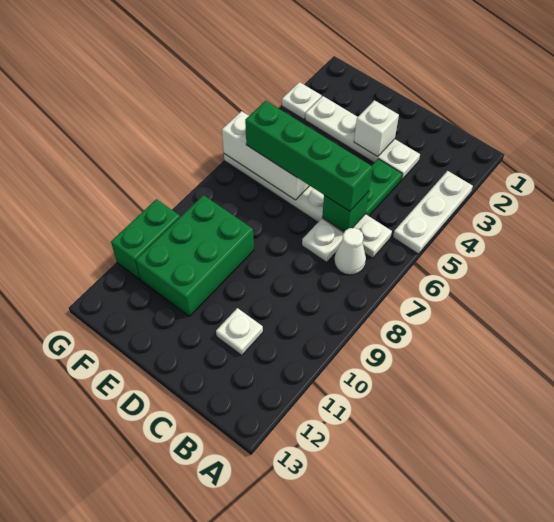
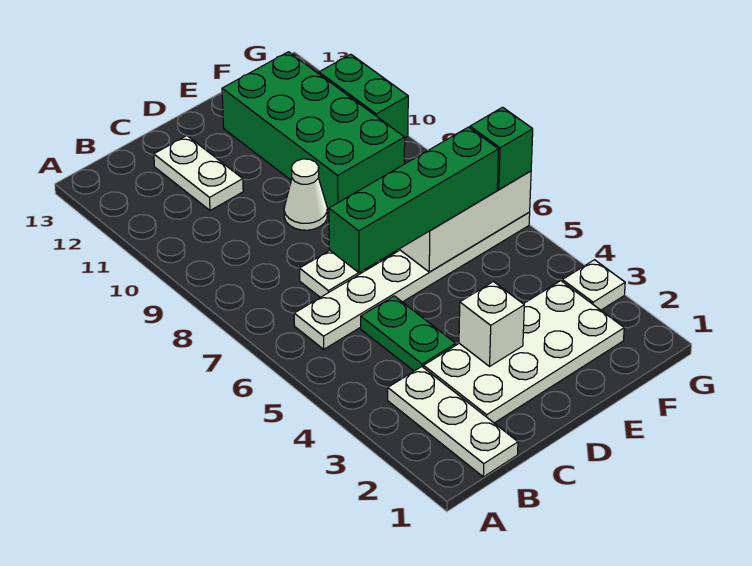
white plate A3:A5 level 1 -> white plate B1:B3 level 1
white cone B7 level 1 -> white cone D9 level 1
white plate C3:F3 level 1 -> white plate C2:F3 level 1
green brick C6 level 2 -> green brick G6 level 3
white plate C11 level 1 -> white plate C11:C12 level 1
green brick E9:F11 level 1 -> green brick E9:F12 level 1

